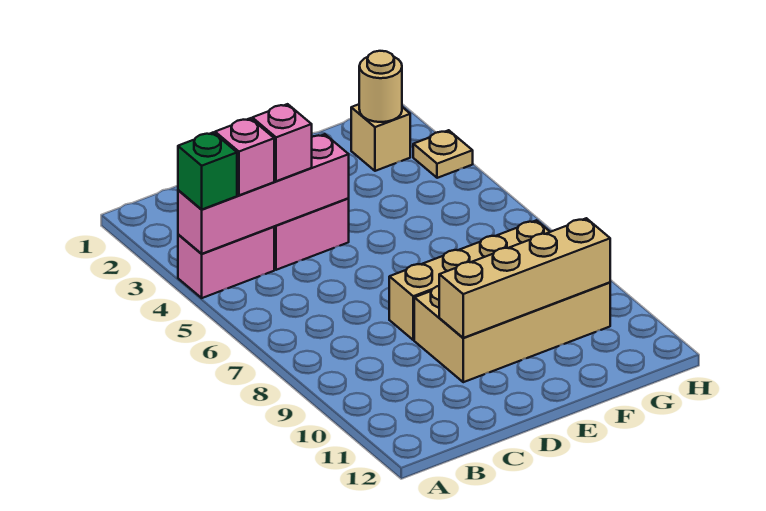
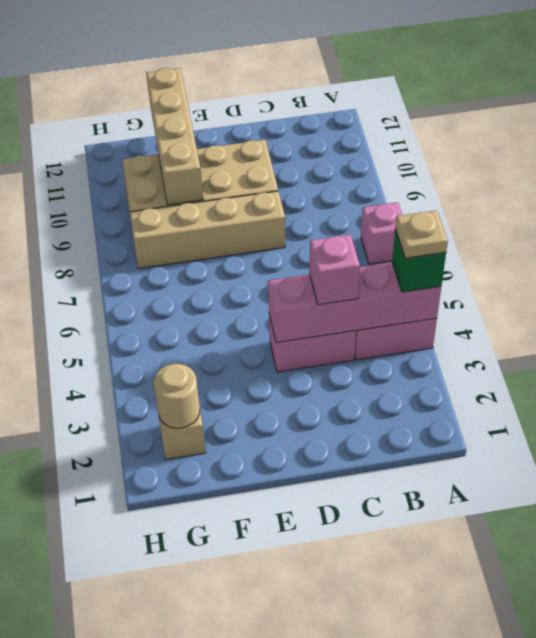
pink brick B4 level 3 -> pink brick A7 level 1
tan brick D10:G10 level 2 -> tan brick F9:F12 level 2
tan plate H3 level 1 -> tan plate A4 level 4

